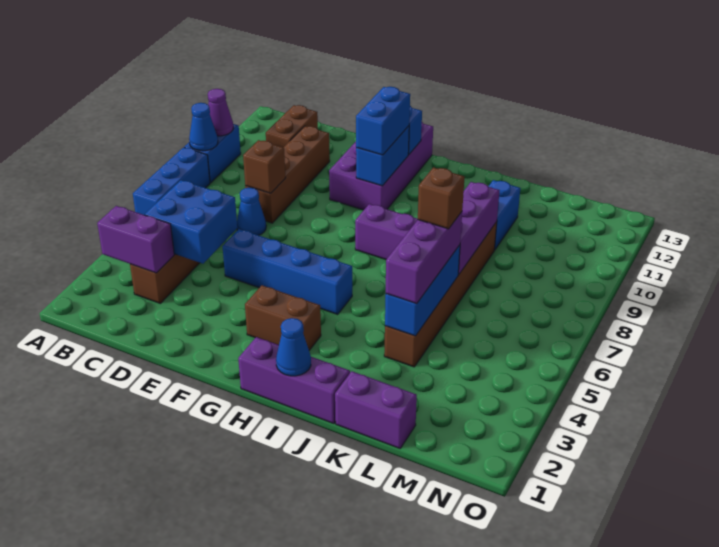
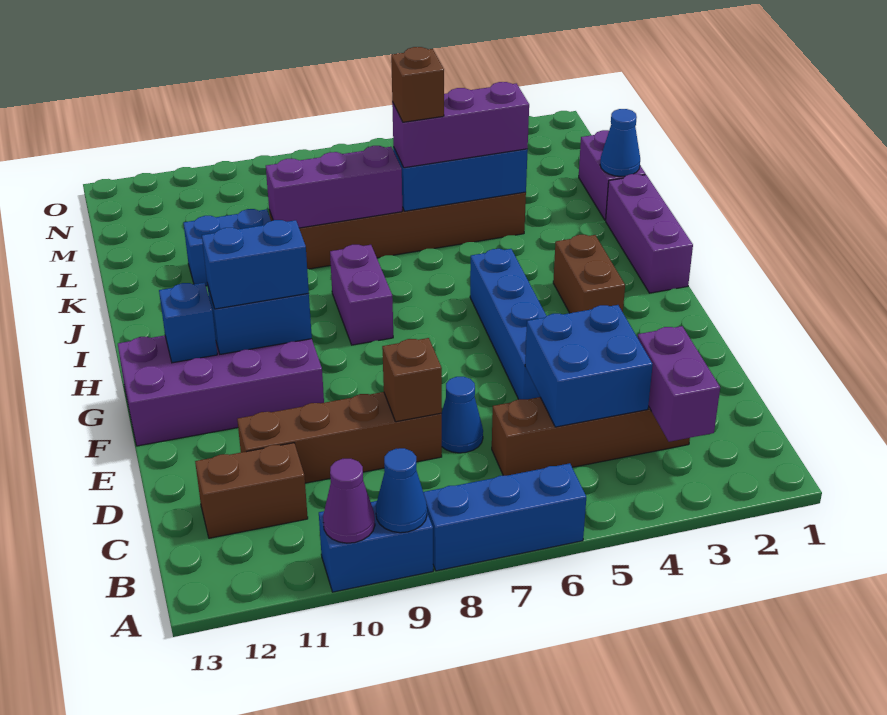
blue cone I1 level 2 -> blue cone K1 level 2

